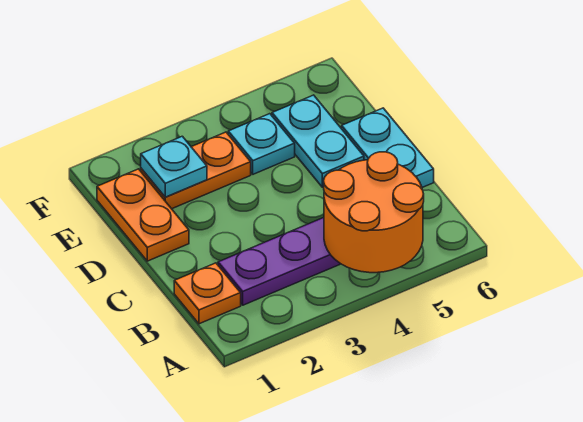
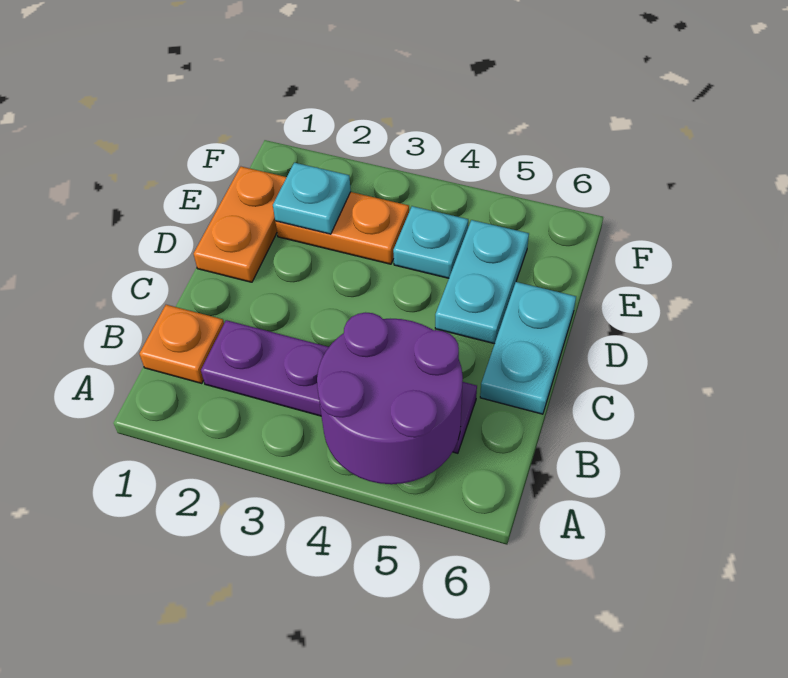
orange round brick A4:B5 level 2 -> purple round brick A4:B5 level 2

